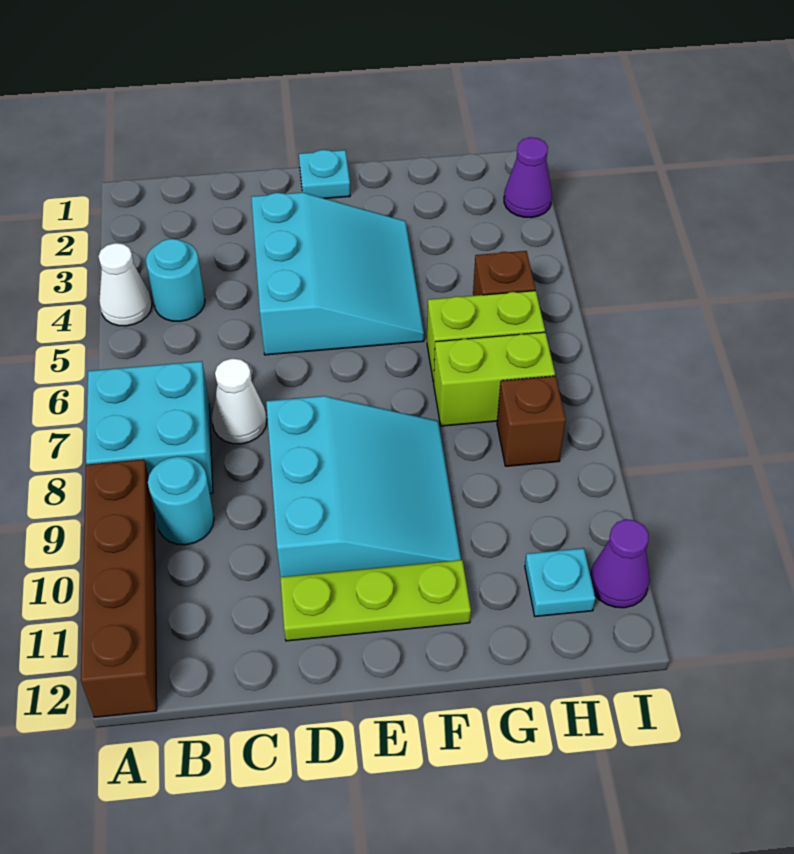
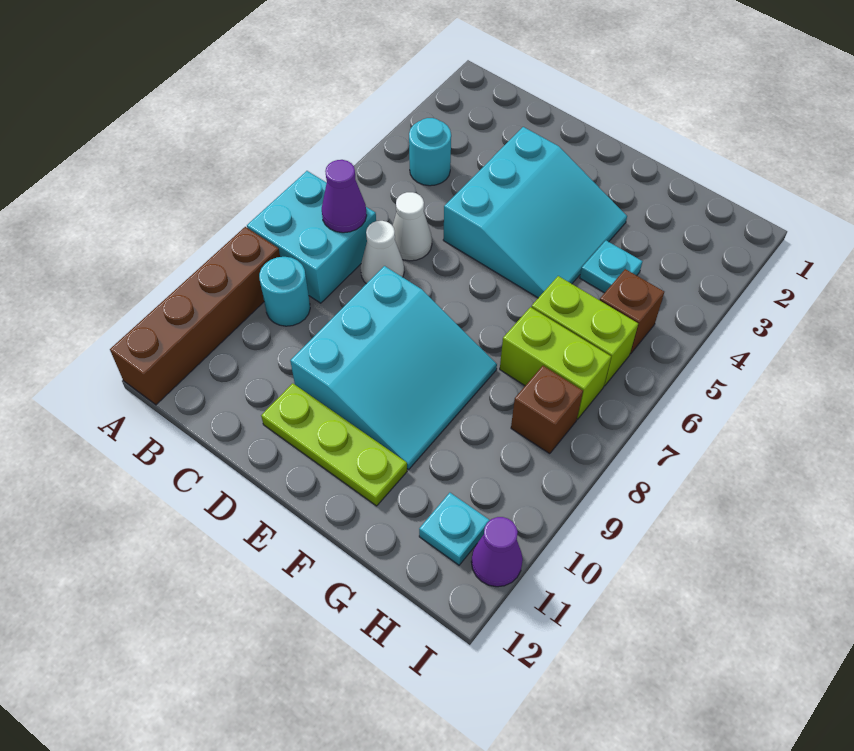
white cone A4 level 1 -> white cone C6 level 1
cyan plate E1 level 1 -> cyan plate G4 level 1
purple cone I2 level 1 -> purple cone B7 level 2

